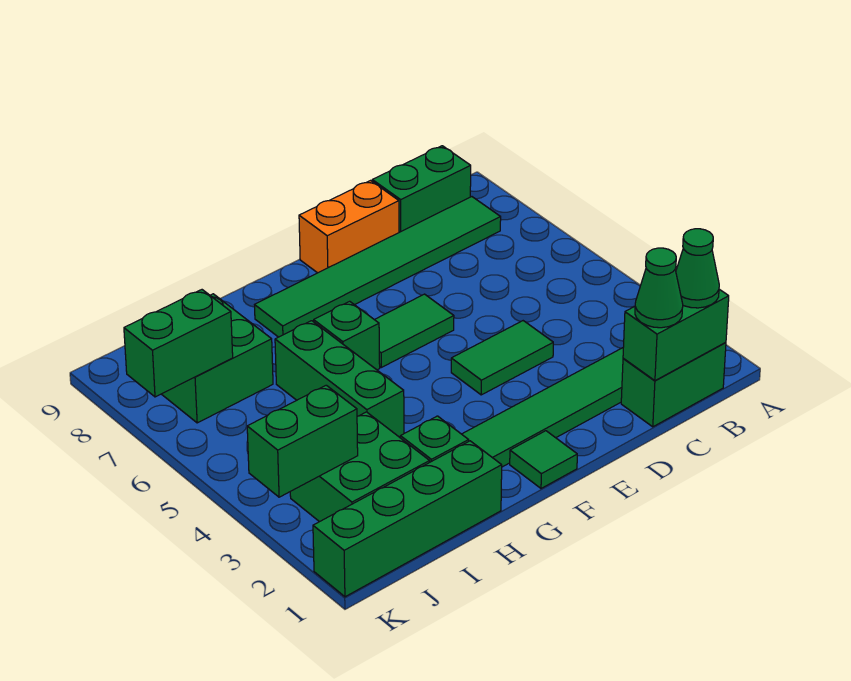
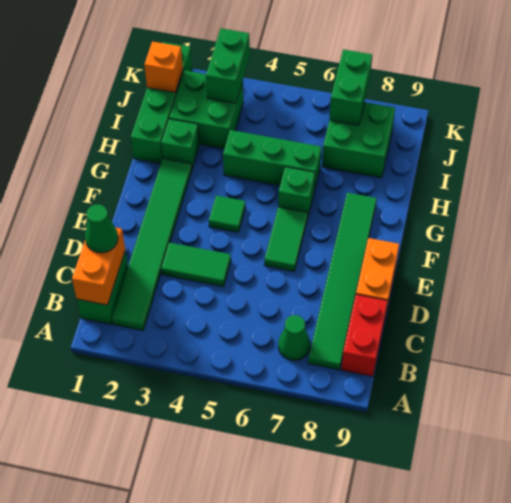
green brick B1:C1 level 2 -> orange brick B1:C1 level 2
green cone B1 level 3 -> green cone B7 level 1
green brick B9:C9 level 1 -> red brick B9:C9 level 1
green tile D4:E4 level 1 -> green tile D3:D4 level 1
green tile F1 level 1 -> green tile F4 level 1
none -> orange brick J1 level 2

